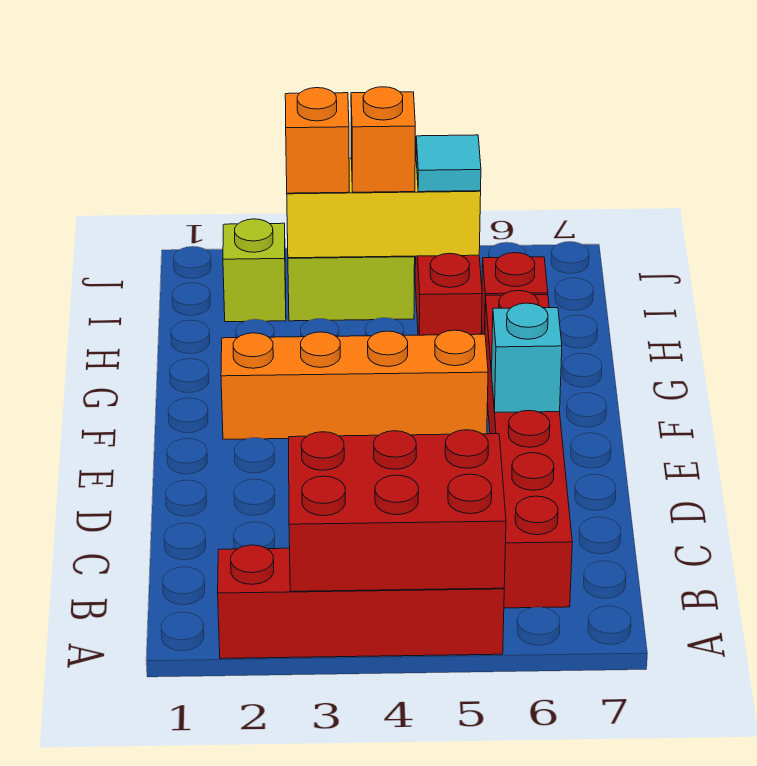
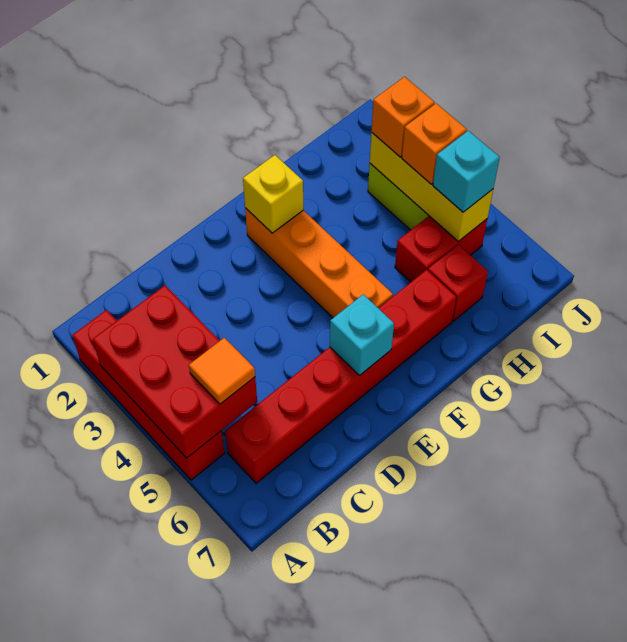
none -> orange tile B5 level 3
none -> yellow brick F2 level 2
lime brick I2 level 1 -> none
cyan tile I5 level 3 -> cyan brick I5 level 3

